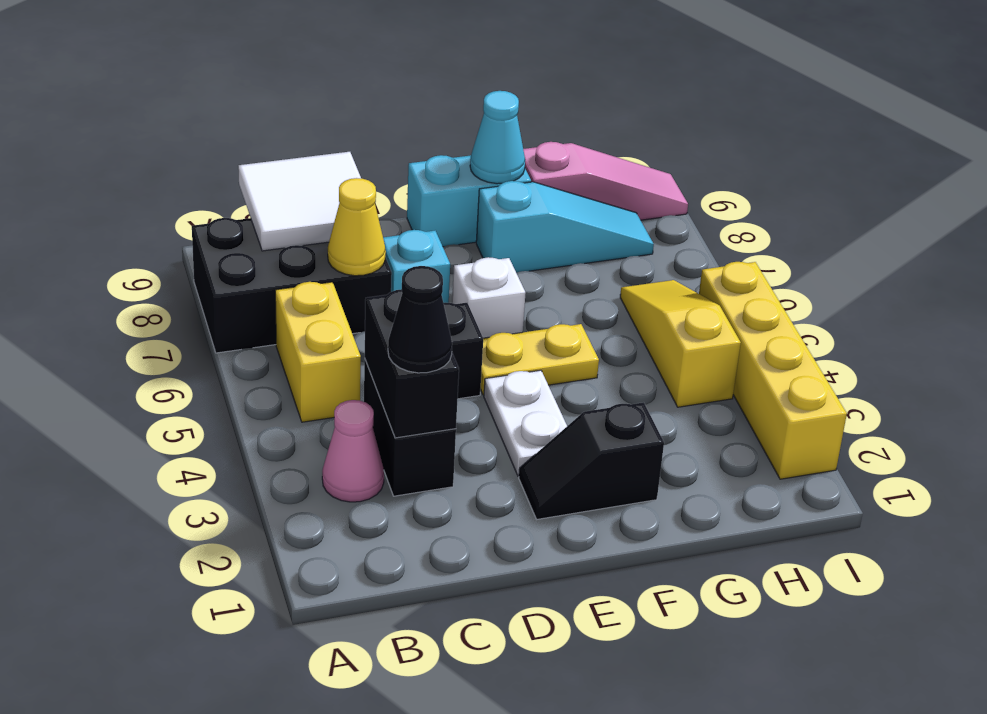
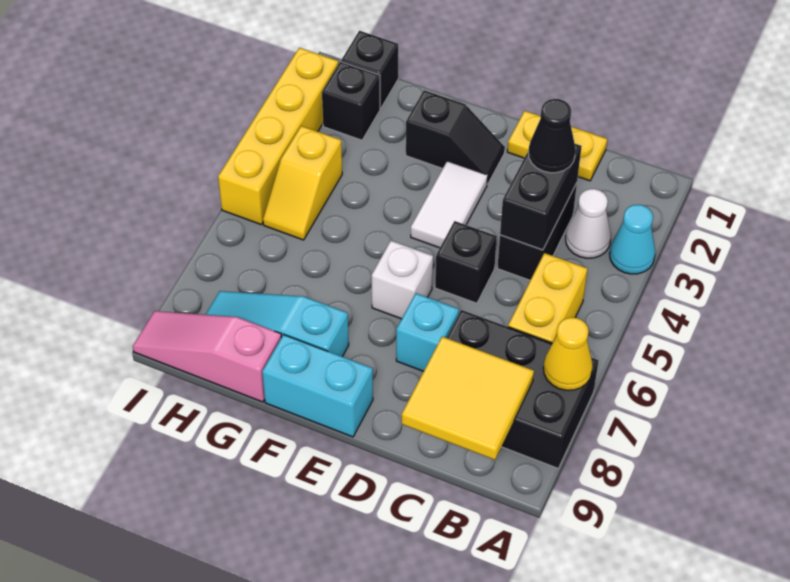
pink cone B3 level 1 -> white cone B3 level 1
white tile B8:C9 level 2 -> yellow tile B8:C9 level 2
yellow cone C7 level 2 -> yellow cone A7 level 2
white plate E3:E4 level 1 -> white tile E3:E4 level 1
yellow plate E5:F5 level 1 -> yellow plate C1:D1 level 1
cyan cone F9 level 2 -> cyan cone A3 level 1
none -> black brick H1 level 1
none -> black brick H2 level 1
yellow slope H4:H6 level 1 top 4 -> yellow slope H4:H5 level 1 top 4

